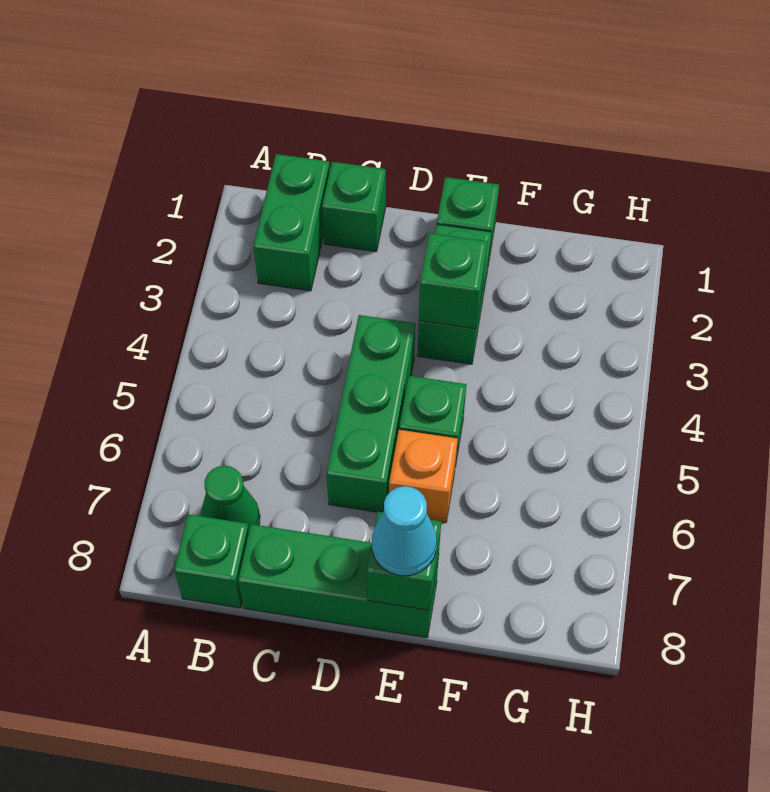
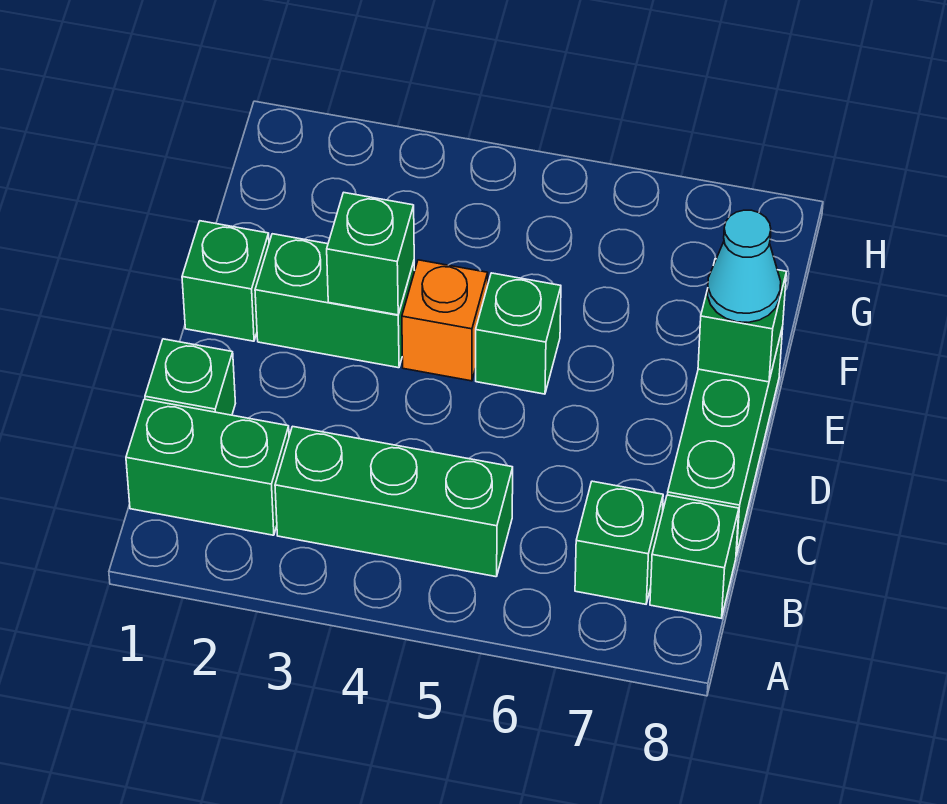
green cone B7 level 1 -> green brick B7 level 1
green brick D4:D6 level 1 -> green brick B3:B5 level 1
orange brick E6 level 1 -> orange brick E4 level 1

